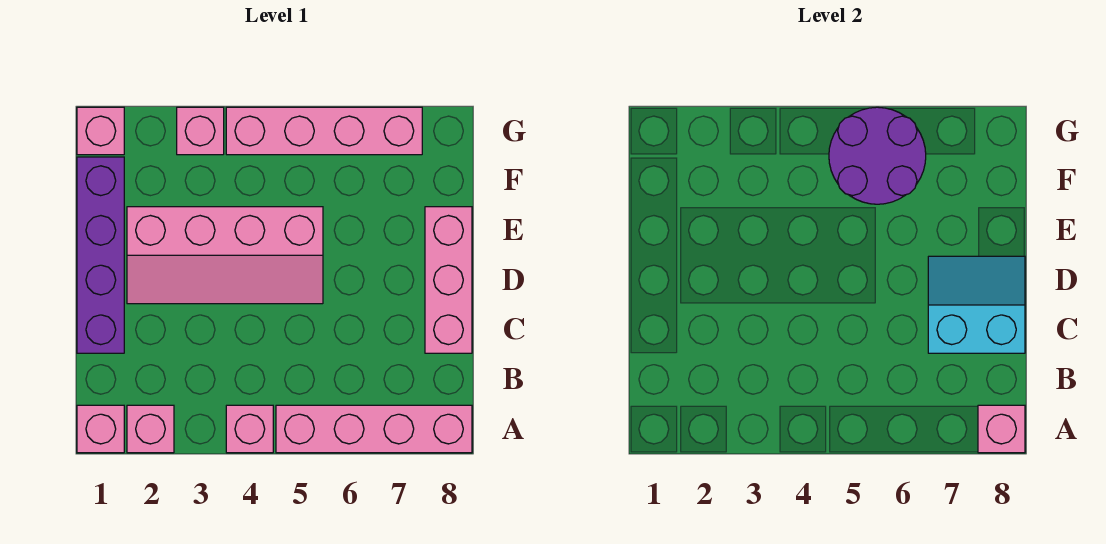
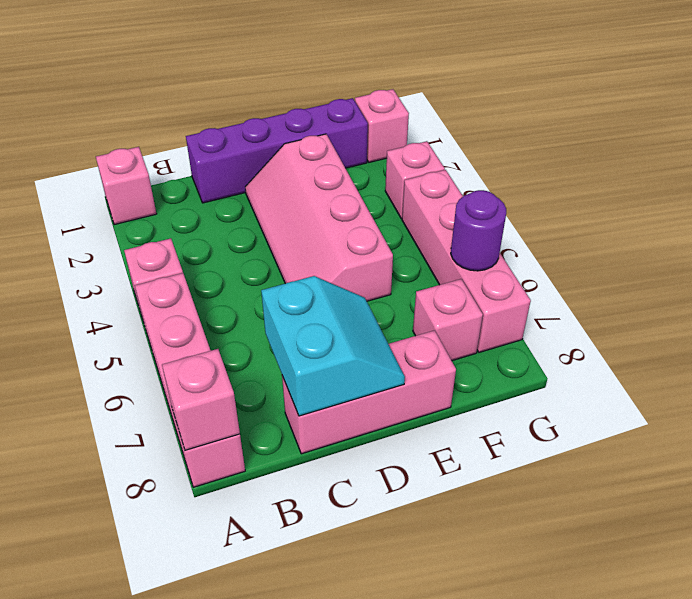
pink brick A2 level 1 -> pink brick F7 level 1
purple round brick F5:G6 level 2 -> purple round brick G6 level 2

